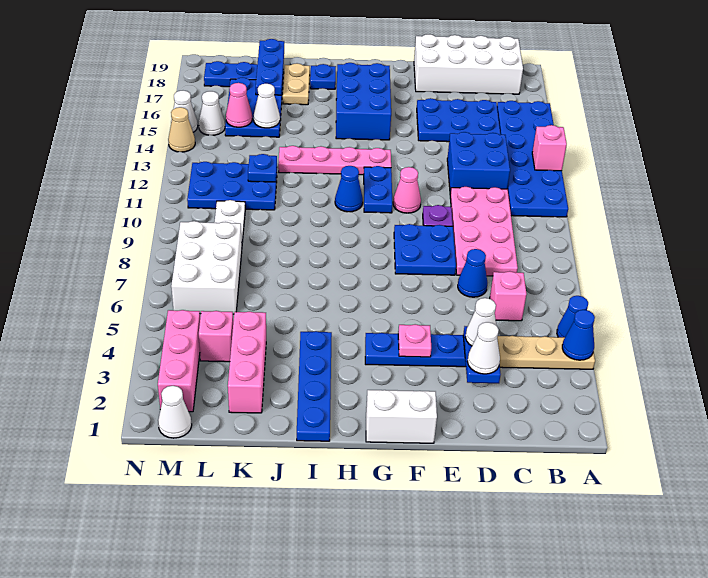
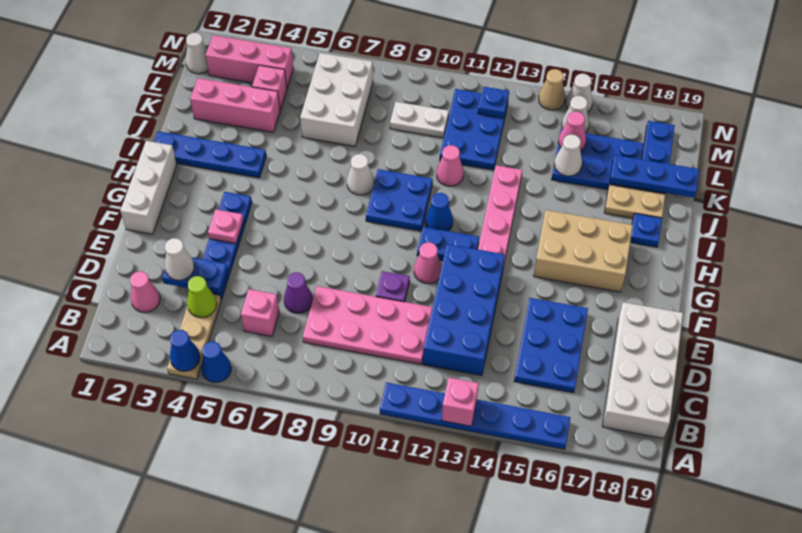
blue plate A11:B16 level 1 -> blue plate A11:A16 level 1
none -> pink cone C2 level 1
none -> lime cone C4 level 2
blue brick C12:D13 level 1 -> blue brick C12:F13 level 1
white cone D4 level 3 -> white cone I8 level 1
blue cone D7 level 1 -> purple cone D7 level 1
blue plate E8:F9 level 1 -> blue plate H9:I10 level 1
white brick F1:G1 level 1 -> white brick F1:H1 level 1
blue brick G15:H17 level 1 -> tan brick G15:H17 level 1
none -> pink cone J11 level 1
blue plate K12 level 2 -> blue plate M12 level 2
white brick L6:M8 level 1 -> white brick K6:M7 level 1

